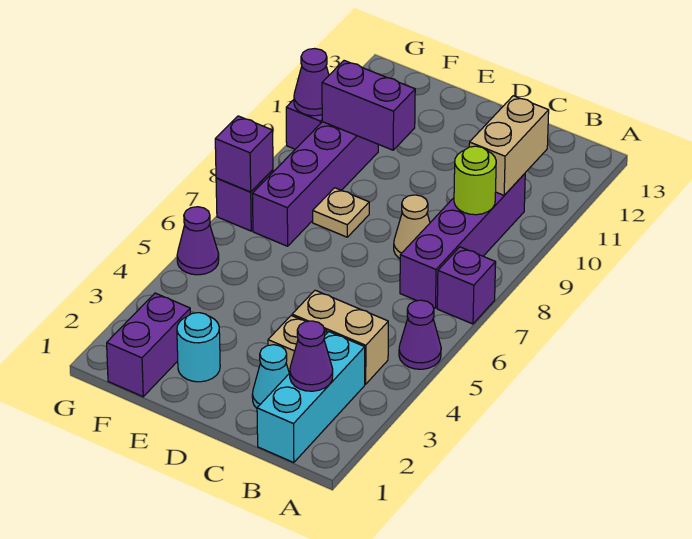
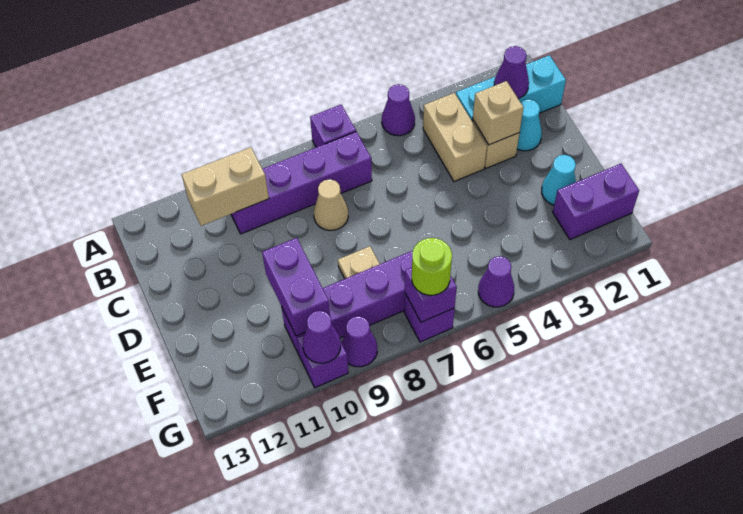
lime round brick B9 level 2 -> lime round brick G7 level 3
none -> tan brick C3 level 2
cyan round brick E2 level 1 -> cyan cone E2 level 1
none -> purple cone G9 level 1

